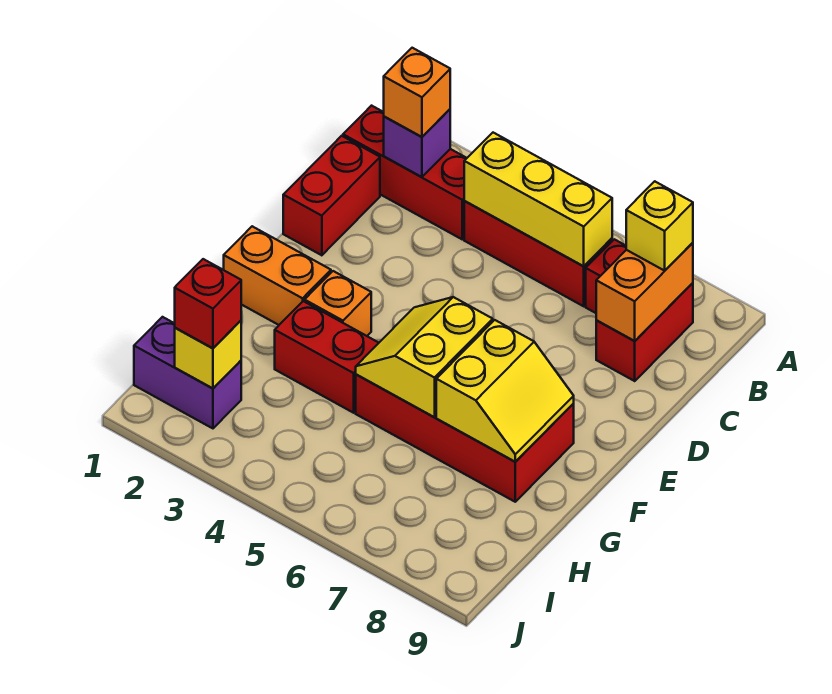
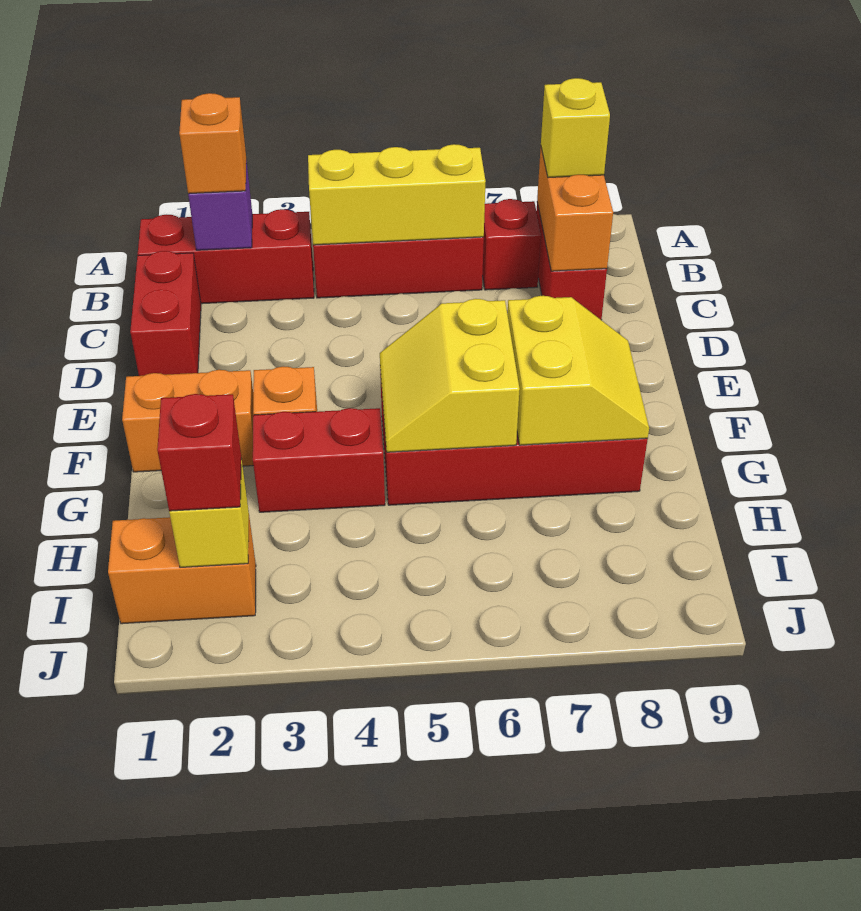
purple brick I1:I2 level 1 -> orange brick I1:I2 level 1

